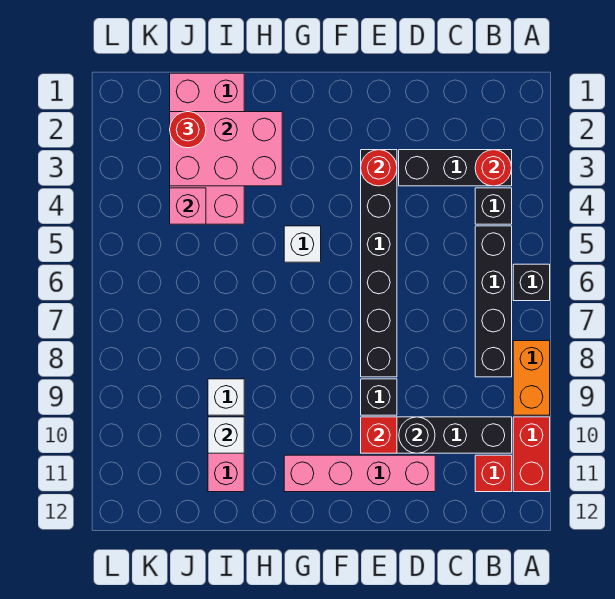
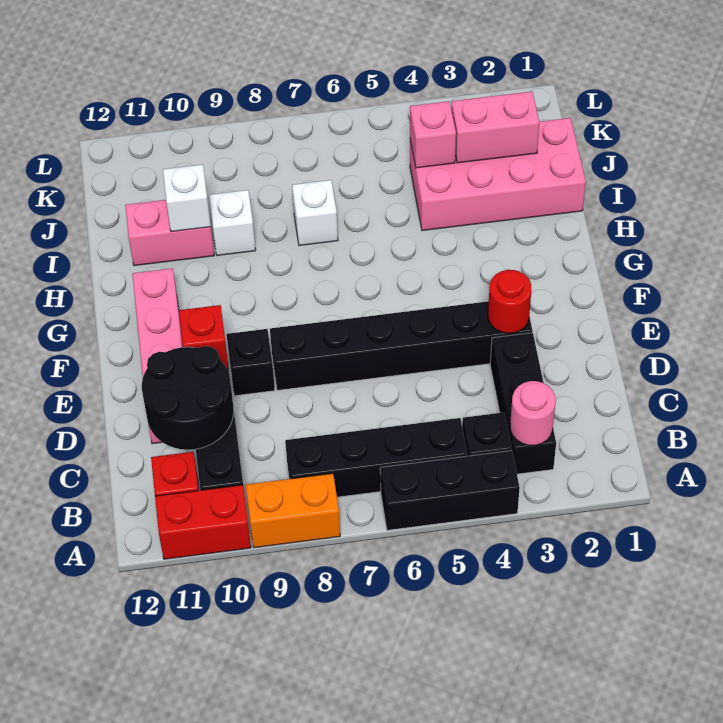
black brick A6 level 1 -> black brick A4:A6 level 1
red round brick B3 level 2 -> pink round brick B3 level 2
black round brick D10 level 2 -> black round brick C10:D11 level 2
white brick G5 level 1 -> white brick I7 level 1
pink brick H2:J3 level 2 -> pink brick J2:J3 level 2
red round brick J2 level 3 -> none

